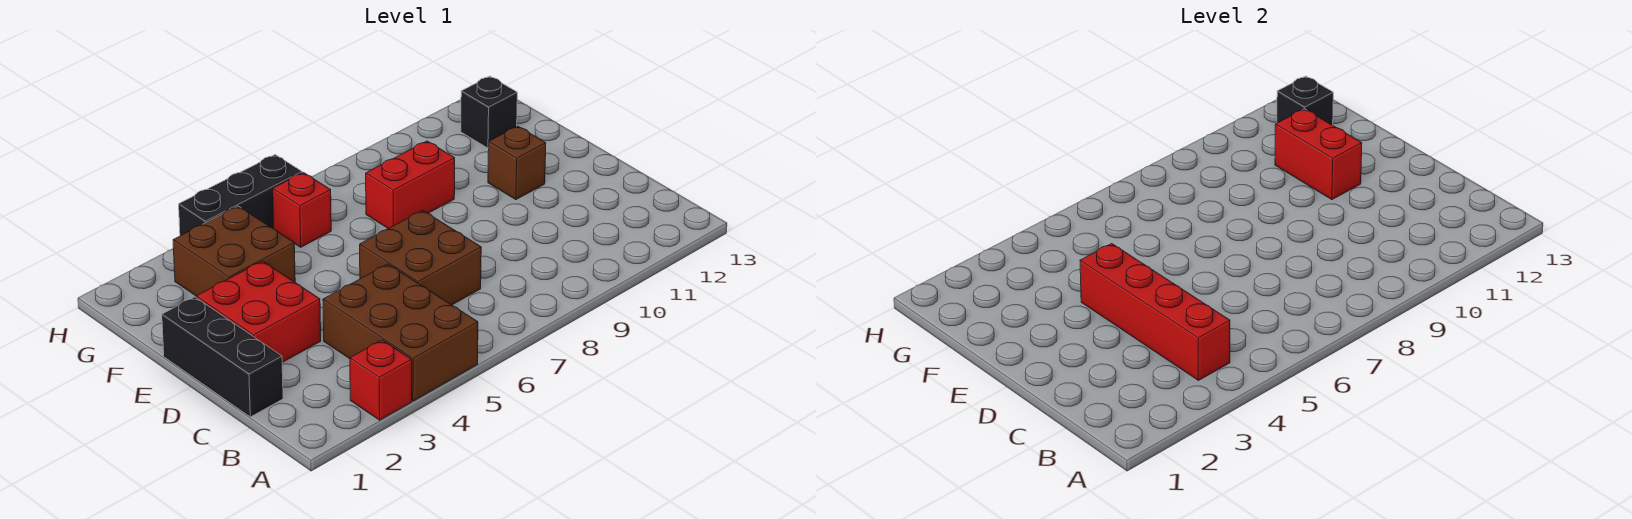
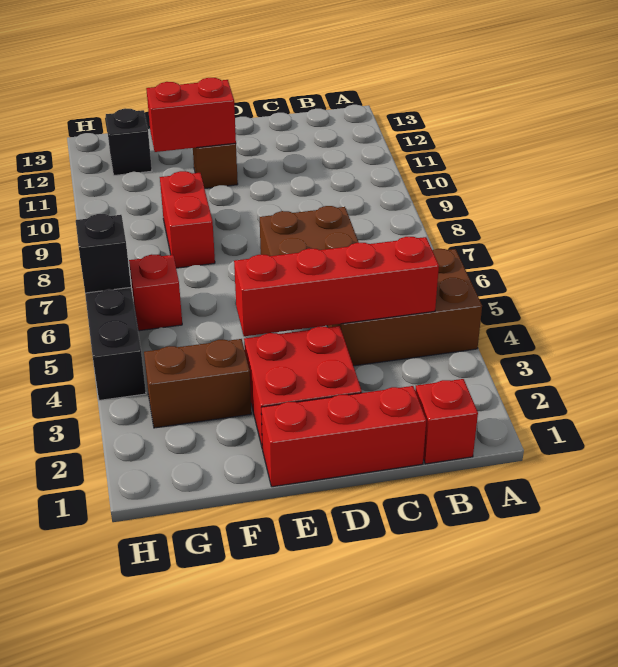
red brick A3 level 1 -> red brick B1 level 1
black brick C1:E1 level 1 -> red brick C1:E1 level 1
brown brick F3:G4 level 1 -> brown brick F3:G3 level 1
black brick G12 level 2 -> black brick H6 level 2

